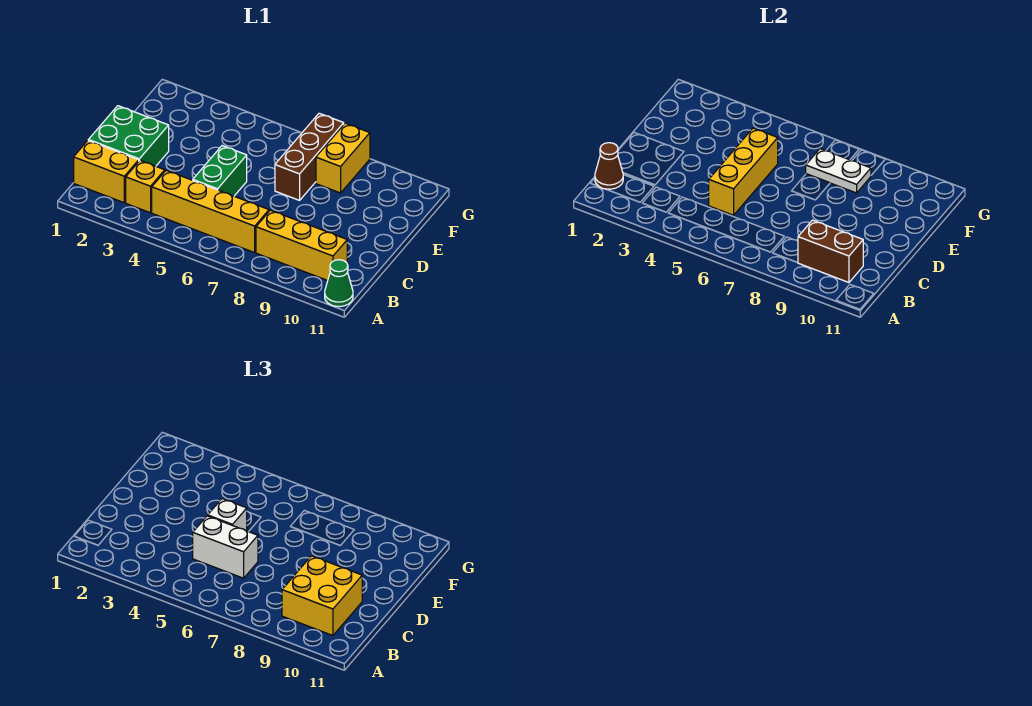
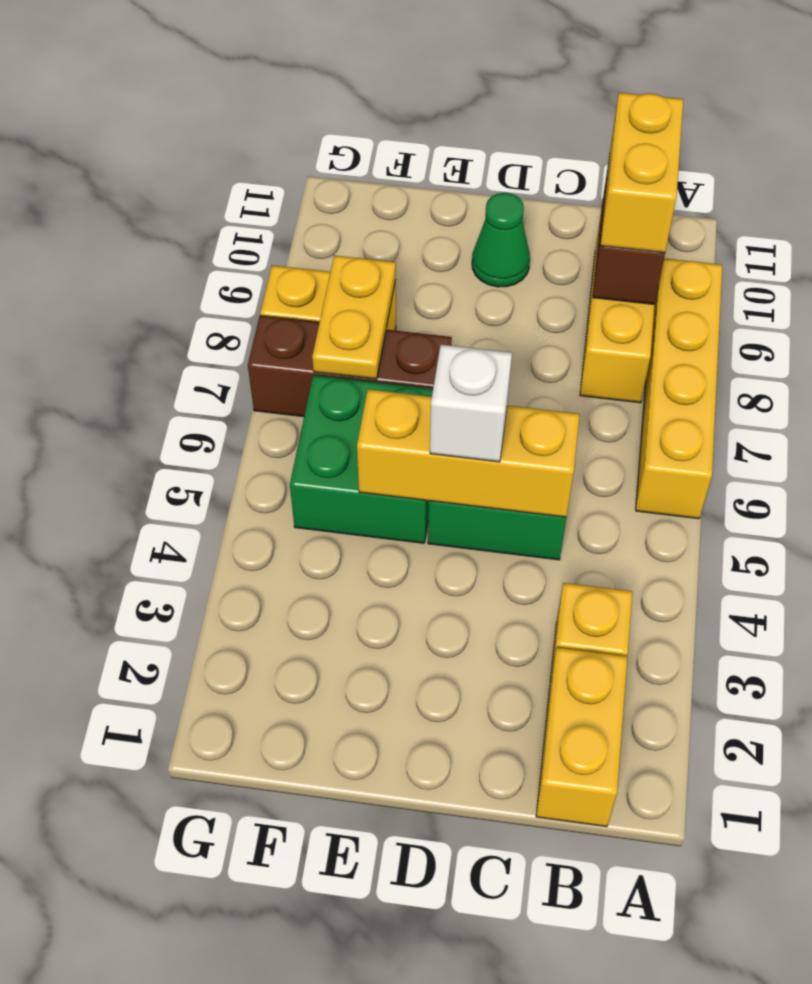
green cone A11 level 1 -> green cone D10 level 1
brown cone B1 level 2 -> none
yellow brick B4:B7 level 1 -> yellow brick A6:A9 level 1
yellow brick B9:C10 level 3 -> yellow brick B9:B10 level 3
green brick C1:D2 level 1 -> green brick E5:F6 level 1
white brick C5:C6 level 3 -> none
white plate F7:F8 level 2 -> yellow plate F7:F8 level 2

